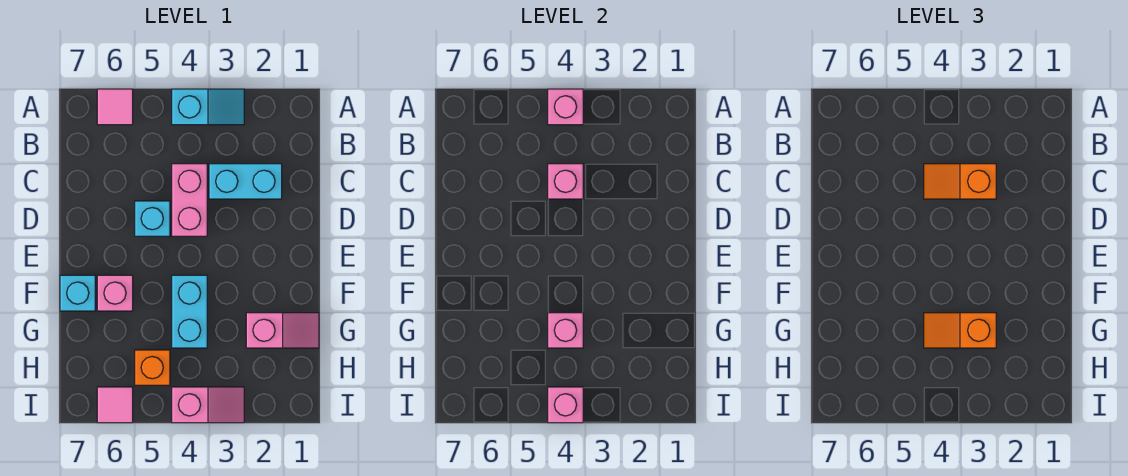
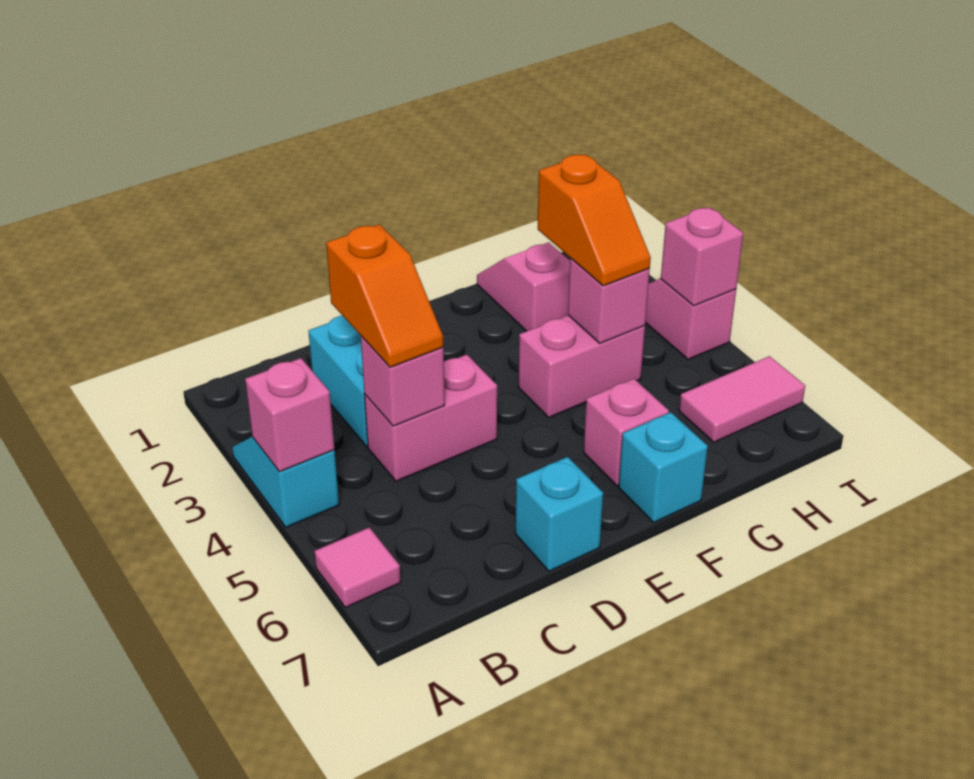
cyan brick D5 level 1 -> cyan brick D7 level 1
cyan brick F4:G4 level 1 -> pink brick F4:G4 level 1
orange brick H5 level 1 -> none
pink tile I6 level 1 -> pink tile H6:I6 level 1

